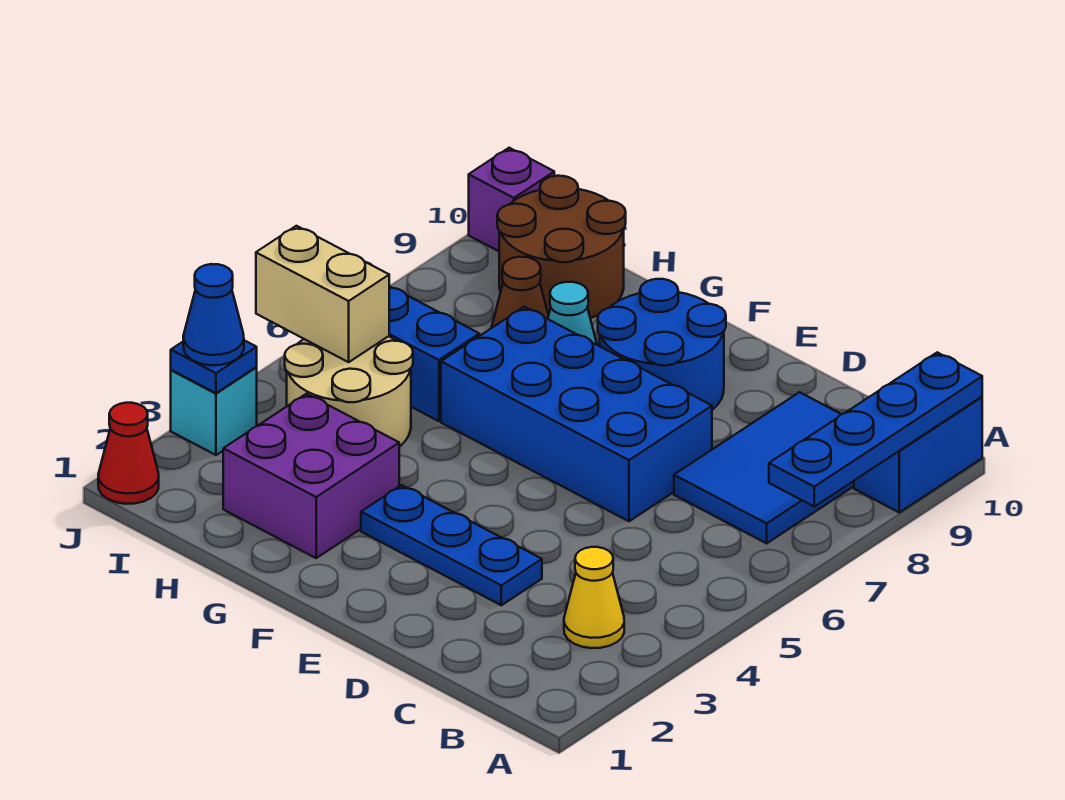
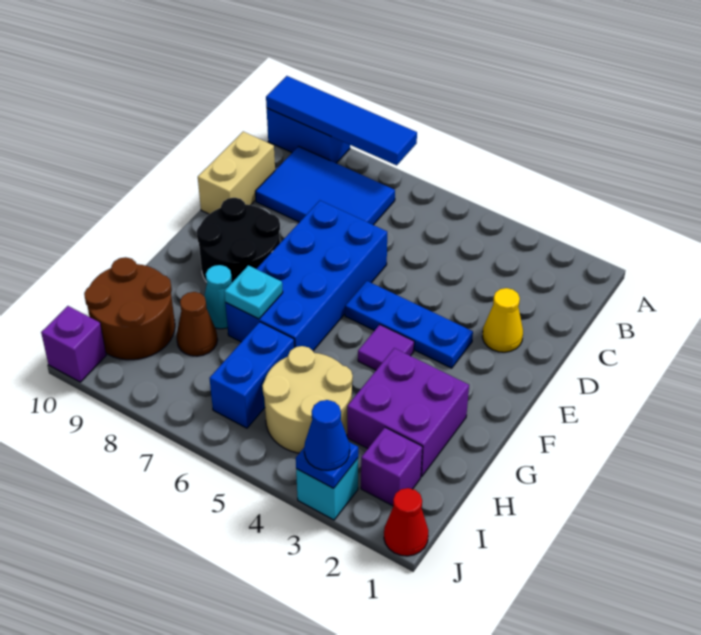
blue plate A7:A10 level 2 -> blue tile A7:A10 level 2
yellow cone B3 level 1 -> yellow cone D2 level 1
blue plate D3:F3 level 1 -> blue plate E3:E5 level 1
blue round brick E8:F9 level 1 -> black round brick E8:F9 level 1
none -> purple tile F4 level 1
none -> cyan plate G7 level 2
none -> purple brick I2 level 1
tan brick I5:J5 level 2 -> tan brick C10:D10 level 1

